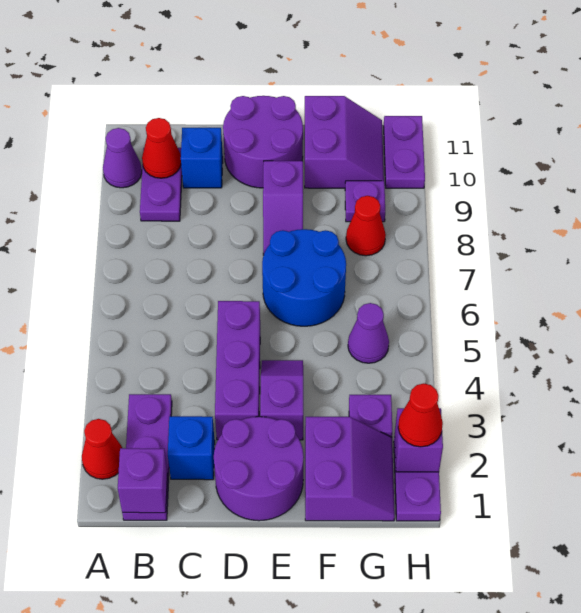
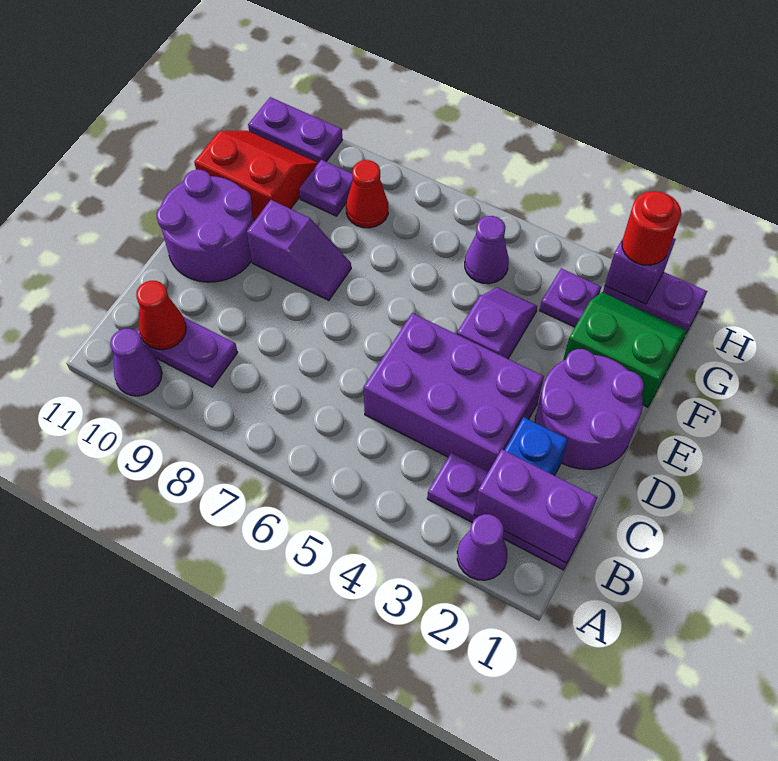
red cone A2 level 1 -> purple cone A2 level 1
purple brick B1 level 2 -> purple brick B1:B2 level 2
blue brick C10 level 1 -> none
purple brick D3:D5 level 1 -> purple brick C3:D5 level 1
purple slope E3:E4 level 1 top 3 -> purple slope E4:F4 level 1 top E
blue round brick E6:F7 level 1 -> none
purple slope F1:G2 level 1 top F -> green slope F1:G2 level 1 top F
purple slope F10:G11 level 1 top F -> red slope F10:G11 level 1 top F
red cone H2 level 3 -> red round brick H2 level 3

